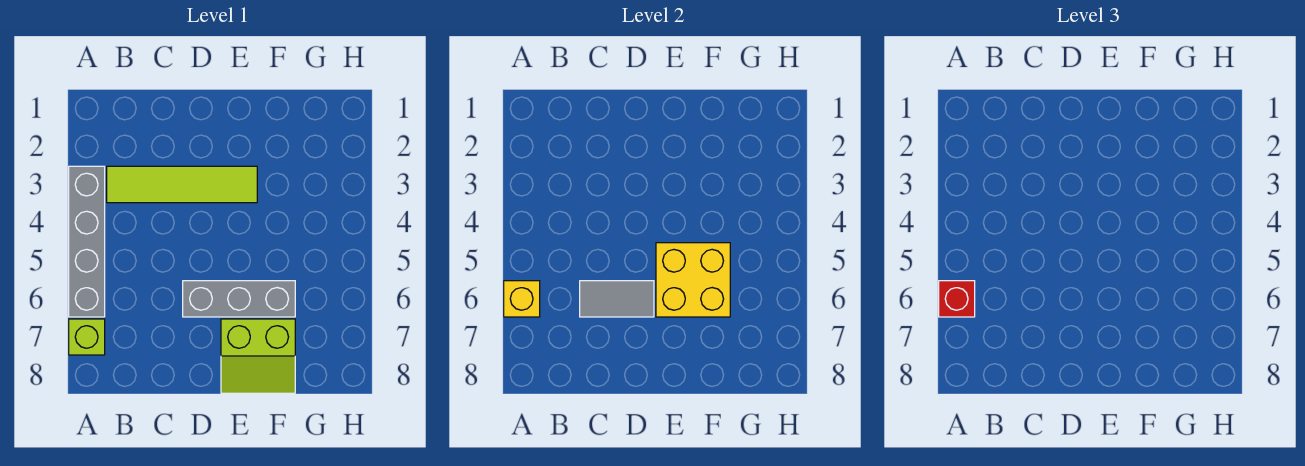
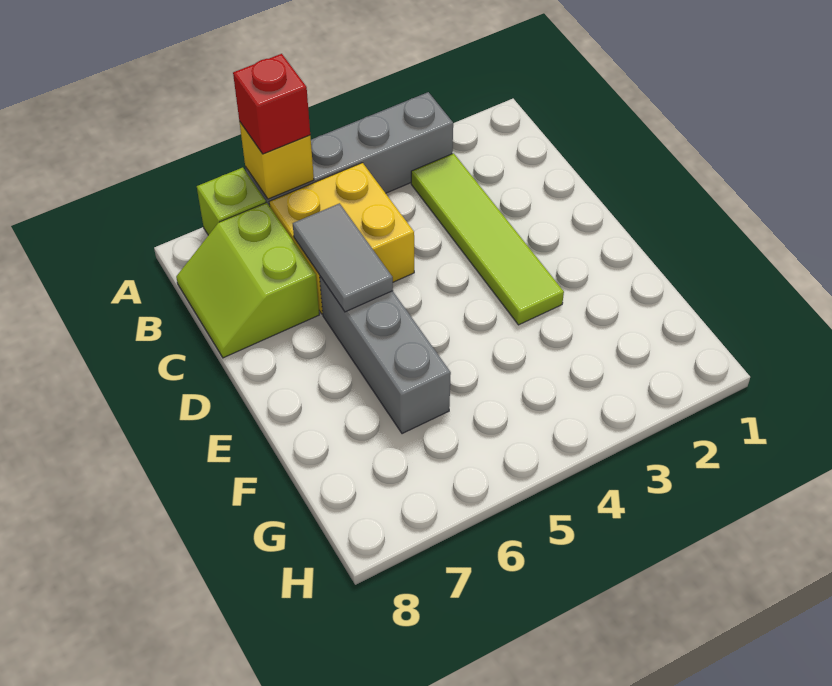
yellow brick E5:F6 level 2 -> yellow brick B5:C6 level 1
lime slope E7:F8 level 1 top 7 -> lime slope B7:C8 level 1 top 7

